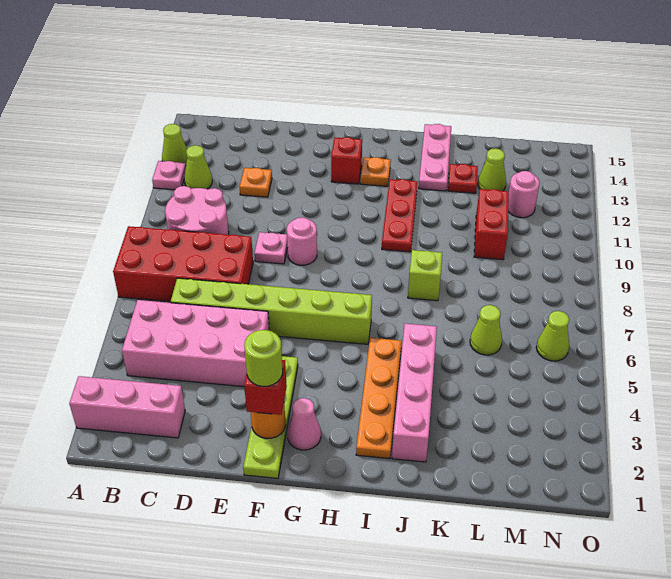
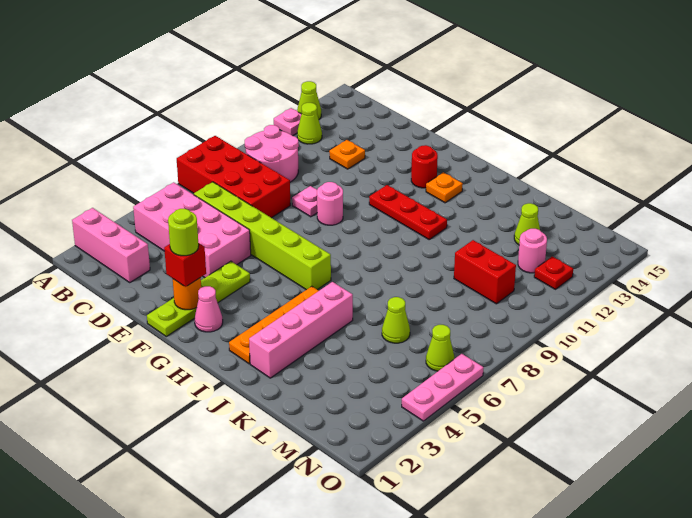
red brick G13 level 1 -> red round brick G13 level 1
red plate I10:I12 level 1 -> red plate G11:I11 level 1
lime brick J8 level 1 -> none
pink plate J13:J15 level 1 -> pink plate O4:O6 level 1
red plate K13 level 1 -> red plate N12 level 1
red brick L10:L11 level 1 -> red brick L10:M10 level 1

